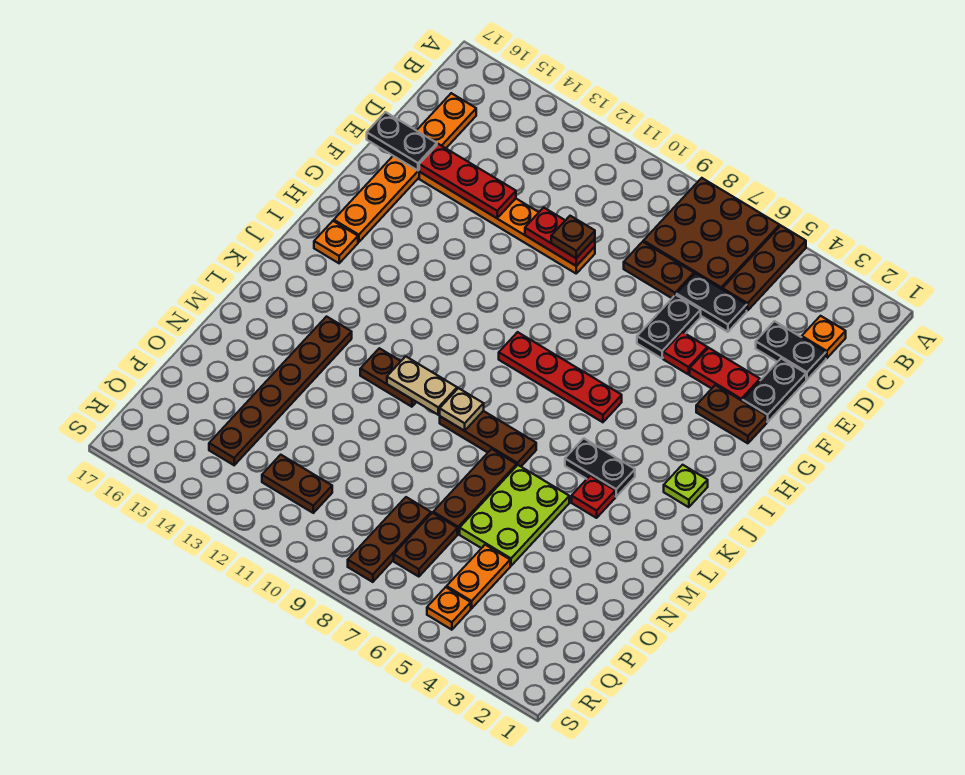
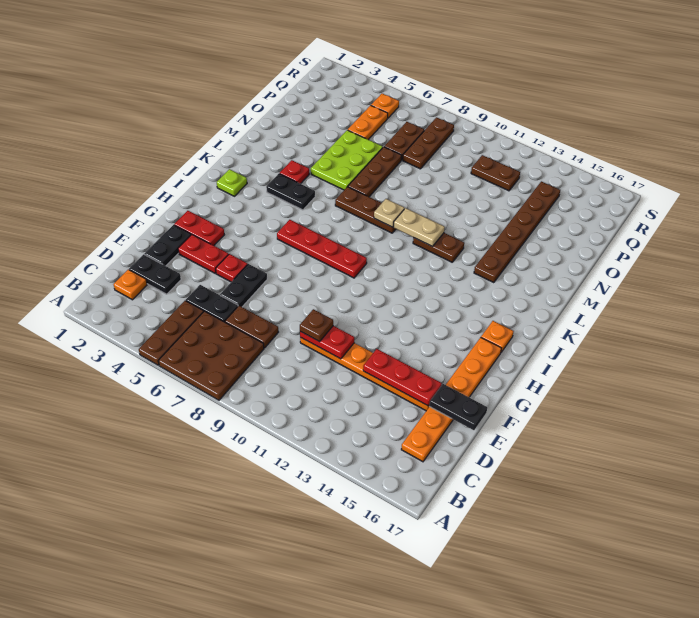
brown plate G2:G3 level 1 -> red plate G2:G3 level 1

